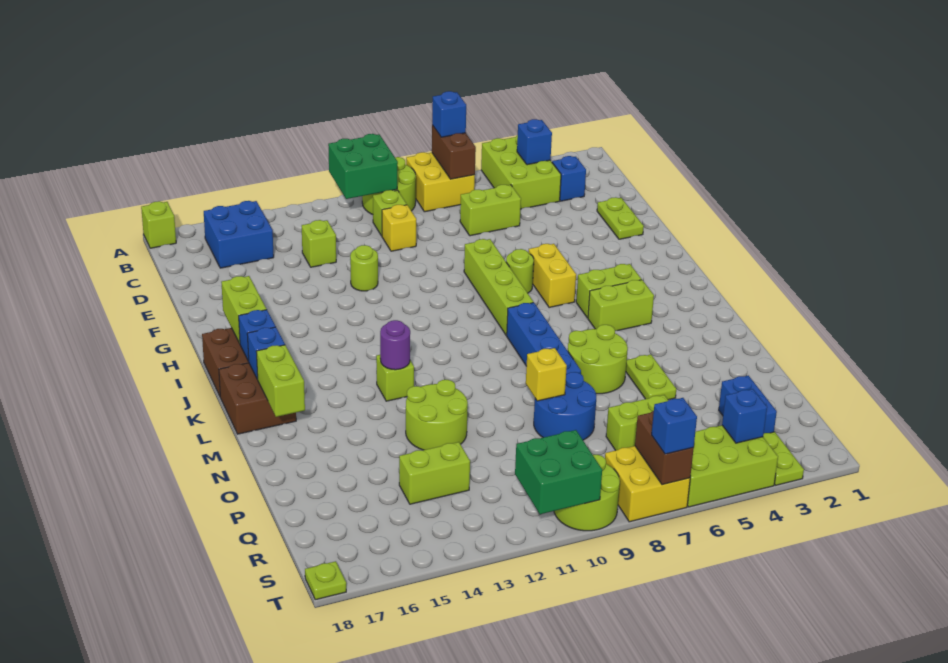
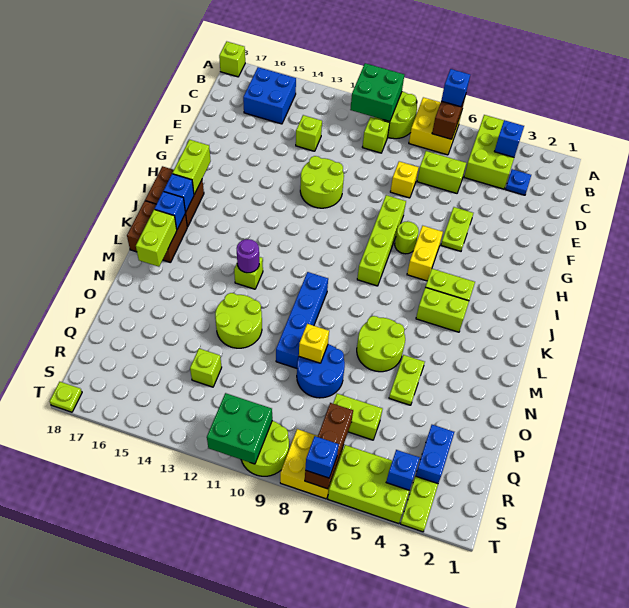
blue brick C3 level 1 -> blue plate C3 level 1
yellow brick D10 level 1 -> yellow brick E8 level 1
lime plate E2:F2 level 1 -> lime plate F5:G5 level 1
lime round brick F12 level 1 -> lime round brick F11:G12 level 1
blue brick K8:N8 level 1 -> blue brick L10:O10 level 1
lime brick Q13:Q14 level 1 -> lime brick Q13 level 1
brown brick S7:T7 level 2 -> brown brick R7:T7 level 2

